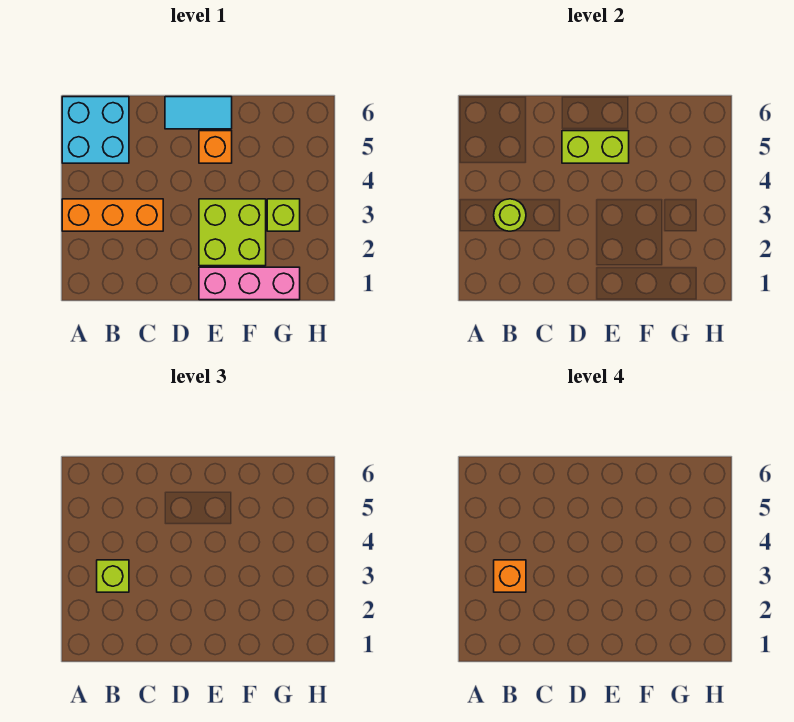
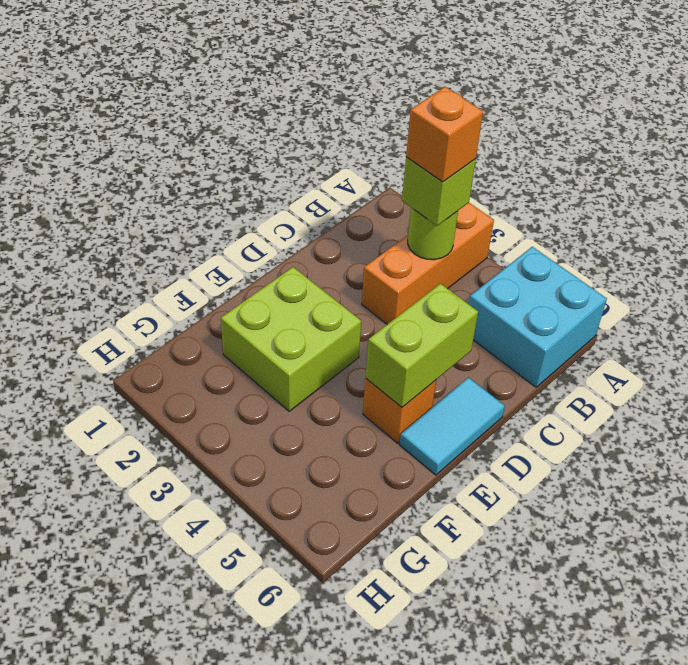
pink brick E1:G1 level 1 -> none
lime brick G3 level 1 -> none

